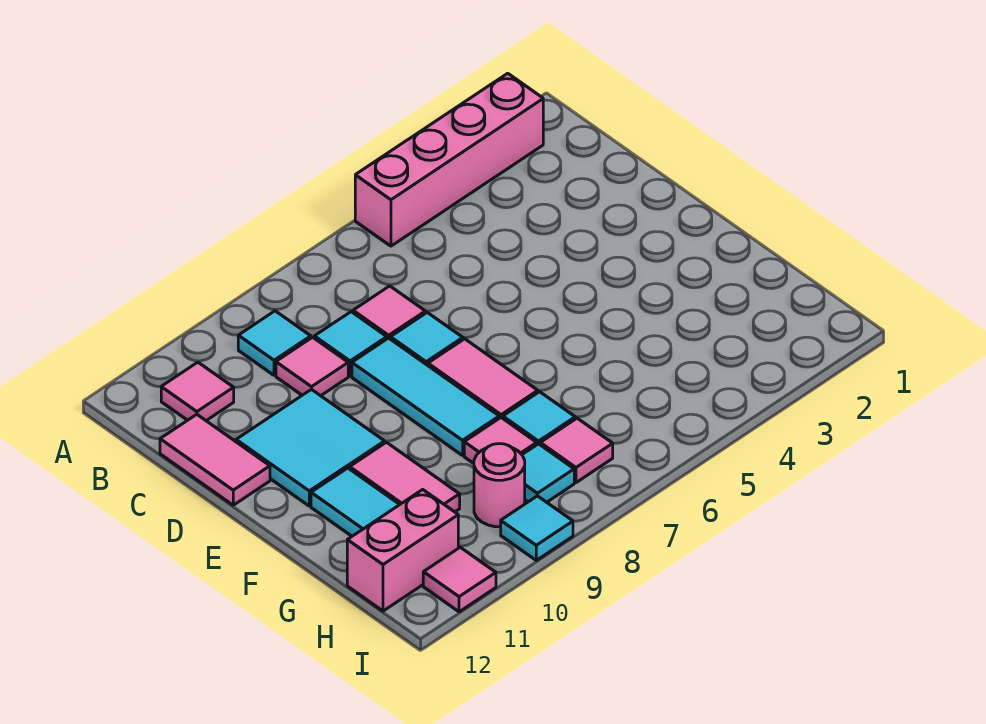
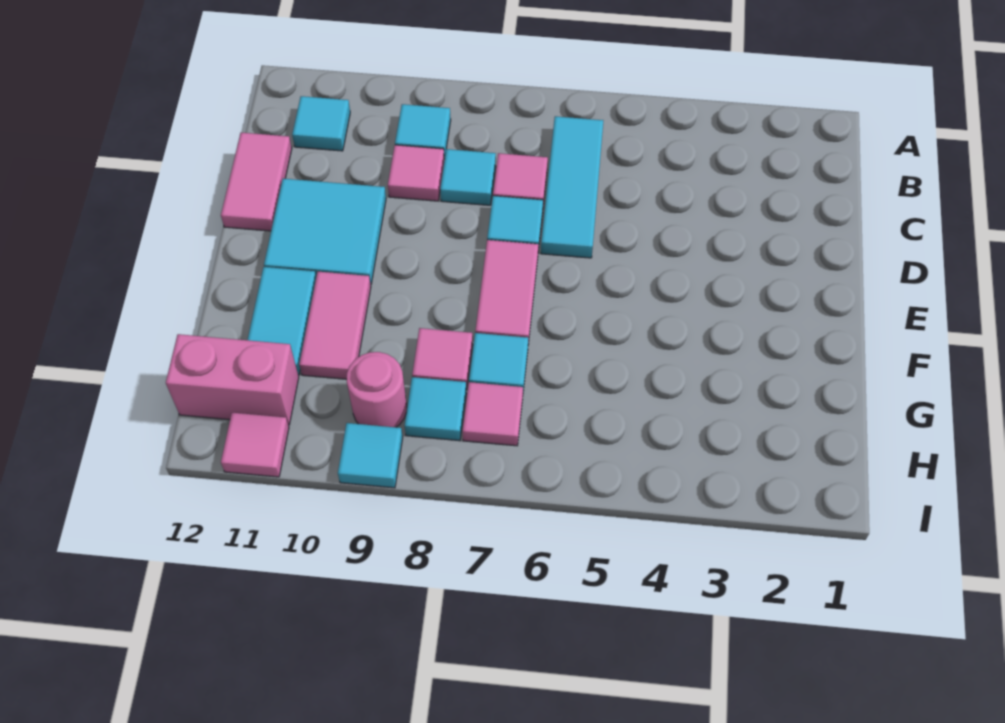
pink brick A2:A5 level 1 -> none
pink tile B11 level 1 -> cyan tile B11 level 1
cyan tile D8:F8 level 1 -> cyan tile B6:D6 level 1

